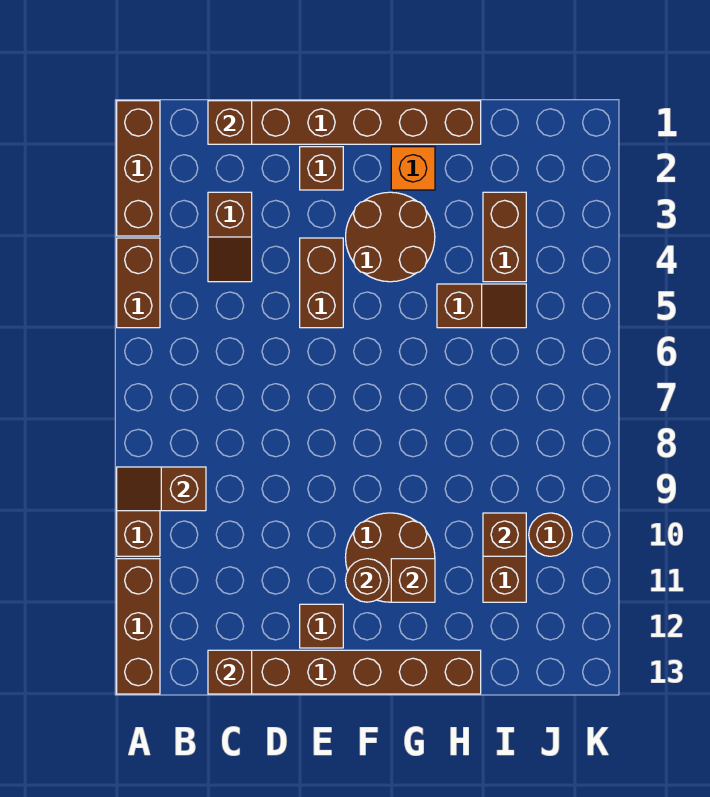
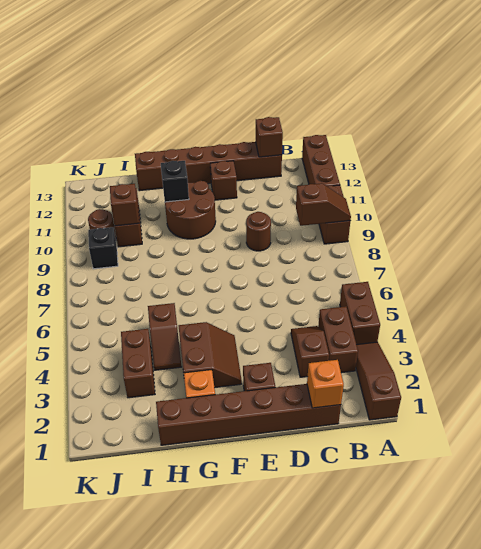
brown brick A1:A3 level 1 -> brown slope A1:A3 level 1 top 1
brown brick C1 level 2 -> orange brick C1 level 2
brown brick E4:E5 level 1 -> brown brick B3:B4 level 1
brown round brick F3:G4 level 1 -> brown slope F3:G4 level 1 top G
brown round brick F11 level 2 -> brown round brick D9 level 1
brown brick G11 level 2 -> black brick G11 level 2
brown slope H5:I5 level 1 top H -> brown slope H4:H5 level 1 top 5
none -> black brick J9 level 1

